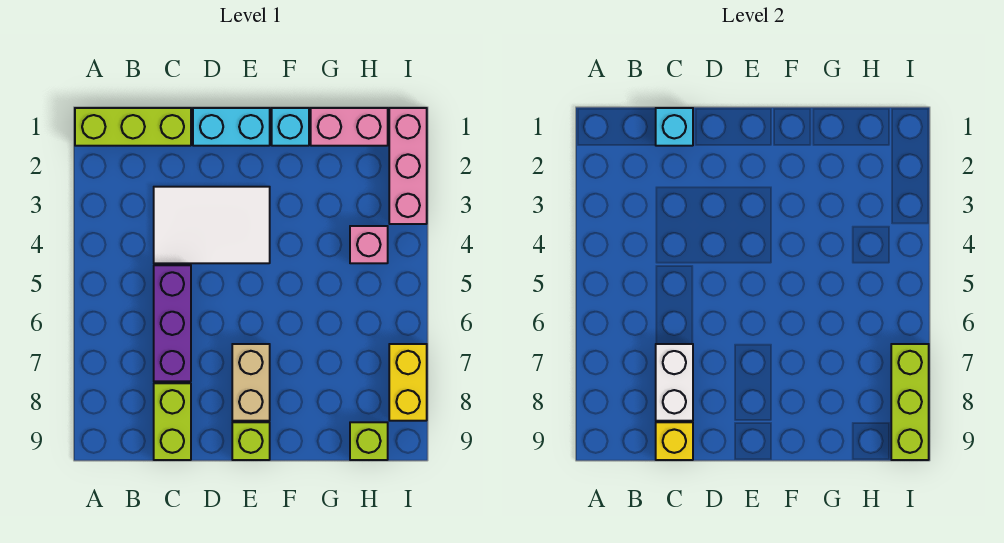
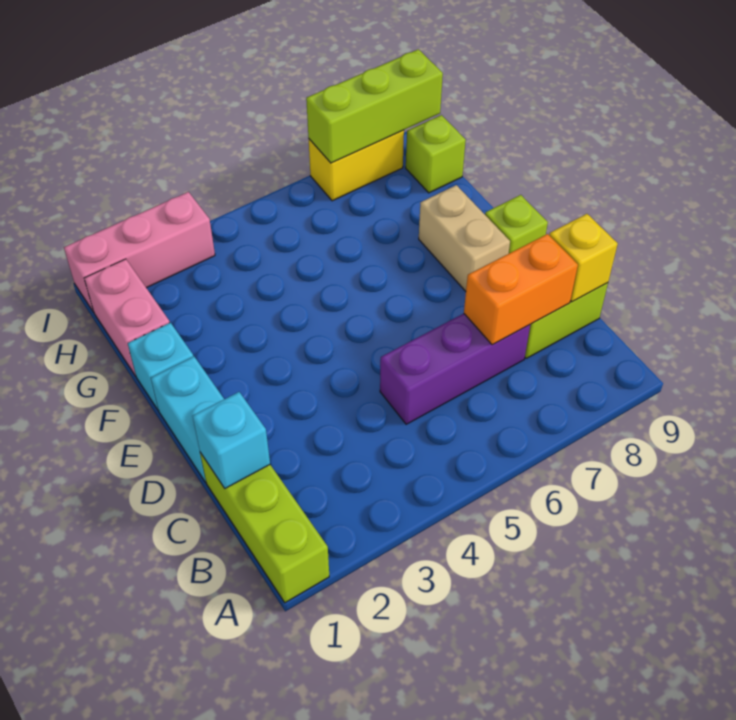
white tile C3:E4 level 1 -> none
white brick C7:C8 level 2 -> orange brick C7:C8 level 2
tan brick E7:E8 level 1 -> tan brick E8:F8 level 1
pink brick H4 level 1 -> none

